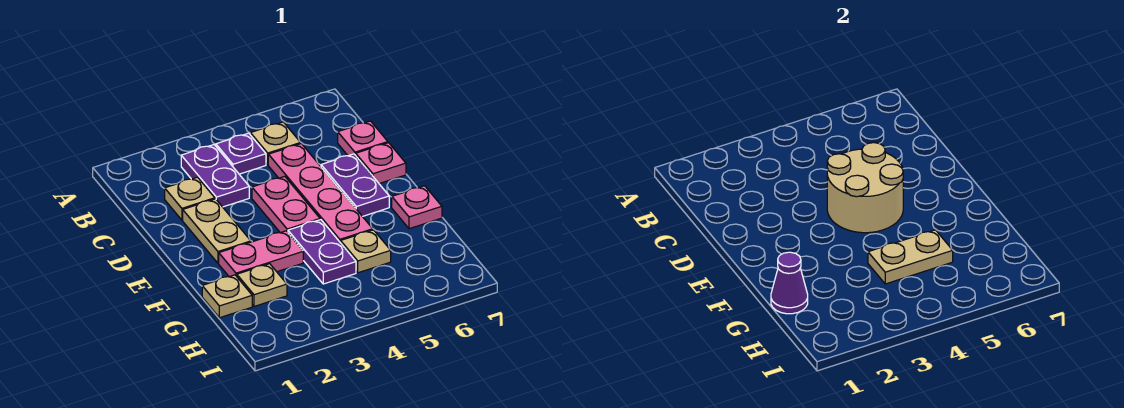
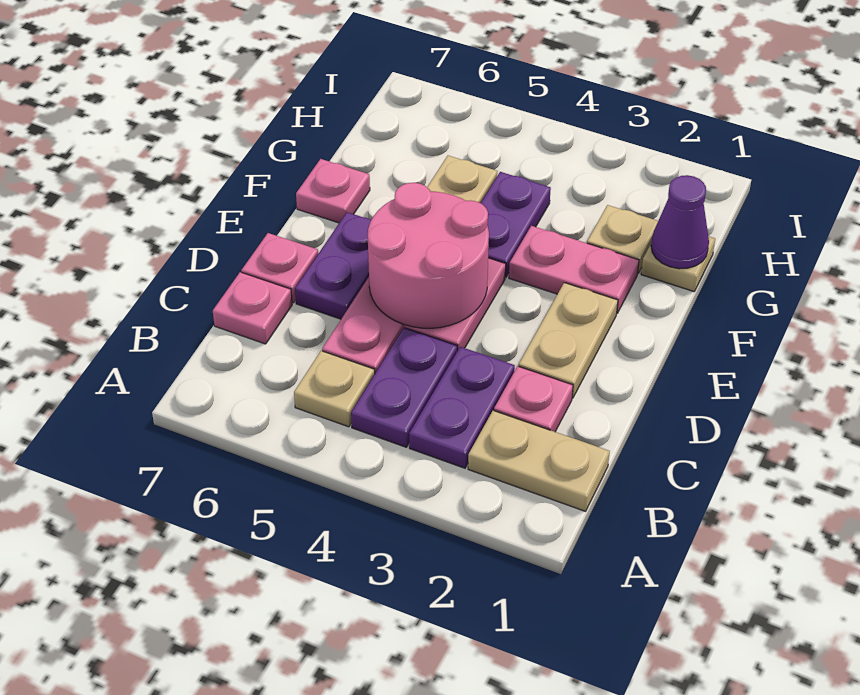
purple plate B4 level 1 -> purple plate B4:C4 level 1
tan plate C2 level 1 -> pink plate C2 level 1
tan round brick D4:E5 level 2 -> pink round brick D4:E5 level 2
tan plate G4:G5 level 2 -> tan plate B1:B2 level 1

